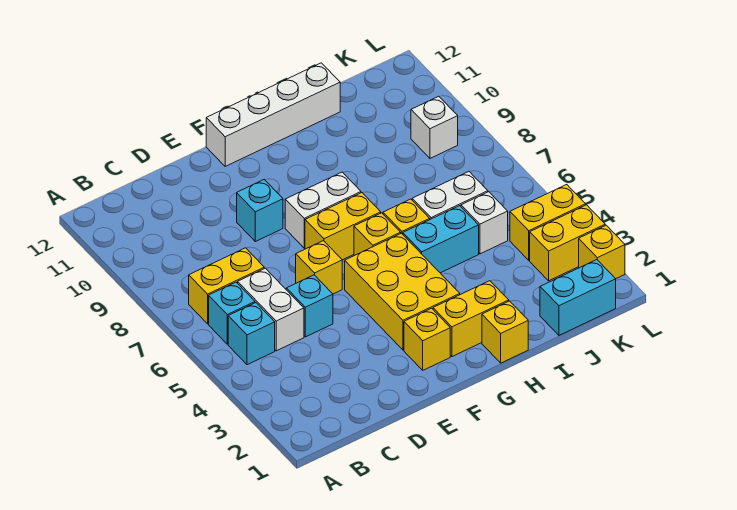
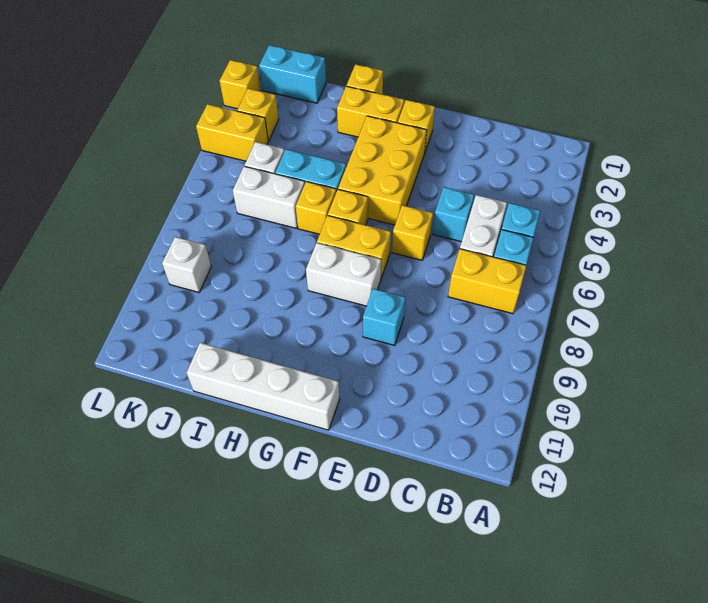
yellow brick K3:L3 level 1 -> yellow brick K3 level 1

